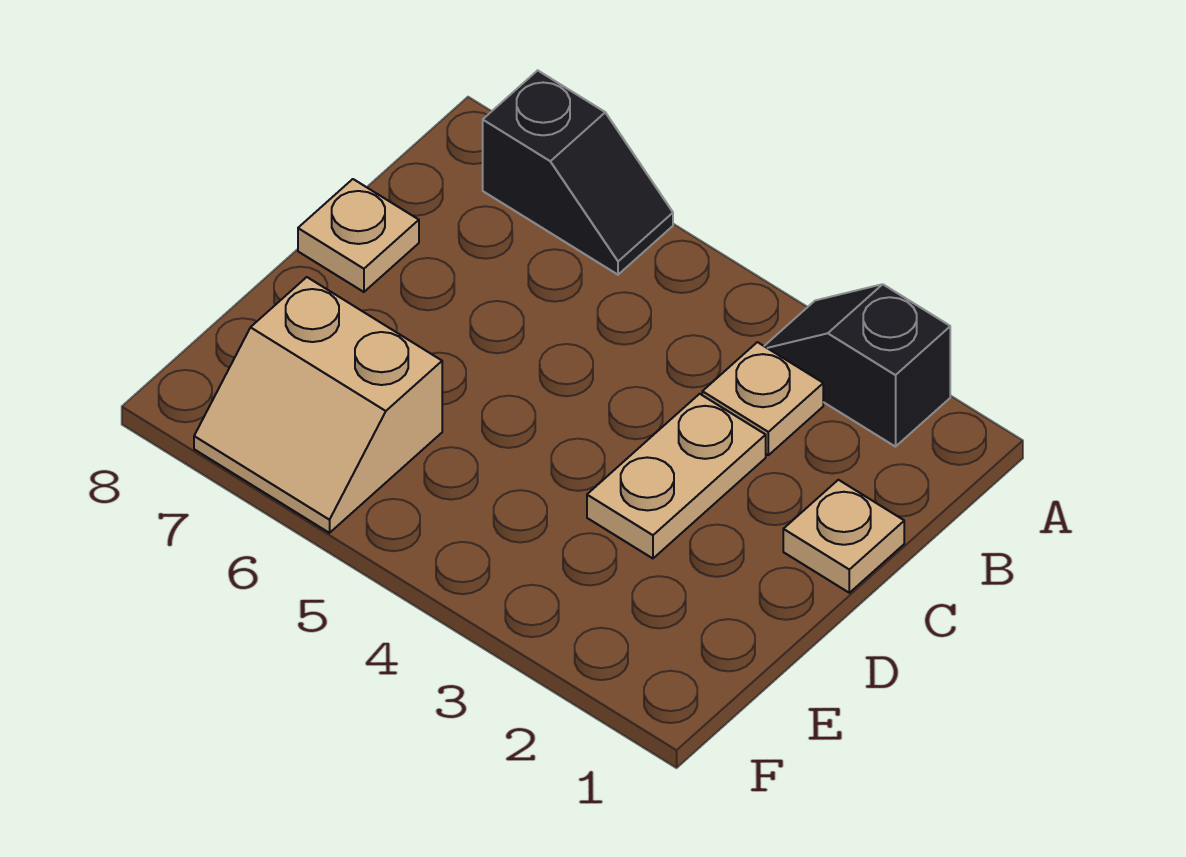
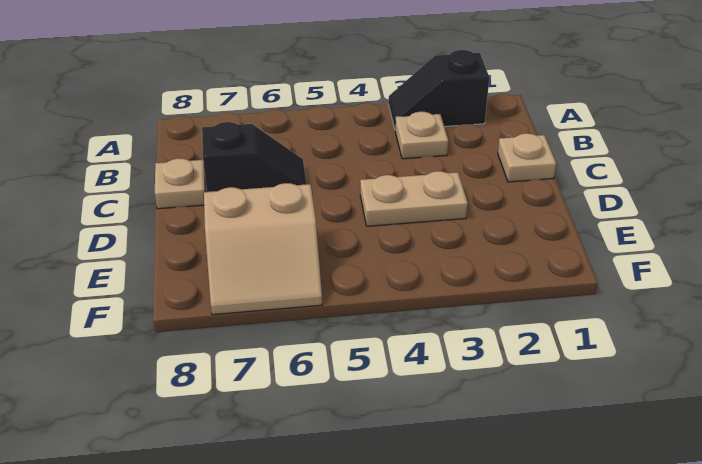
black slope A6:A7 level 1 top 7 -> black slope C6:C7 level 1 top 7
tan plate C3:D3 level 1 -> tan plate D3:D4 level 1

